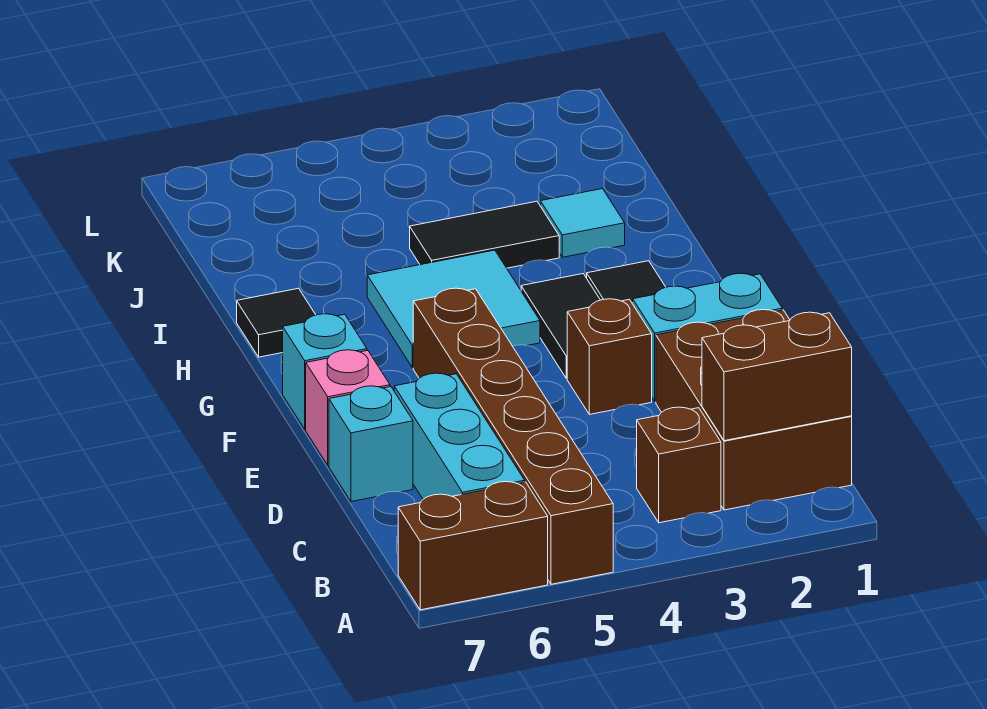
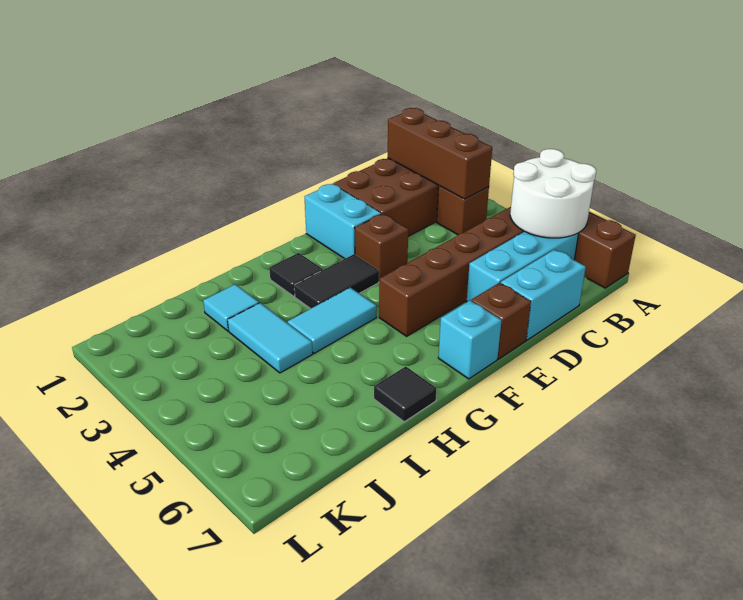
none -> white round brick A5:B6 level 2
brown brick B1:B2 level 2 -> brown brick B1:B3 level 2
cyan brick D7 level 1 -> cyan brick C7:D7 level 1
pink brick E7 level 1 -> brown brick E7 level 1
cyan tile G4:H5 level 1 -> cyan tile G4:H4 level 1
black tile I3:I4 level 1 -> cyan tile I3:I4 level 1

